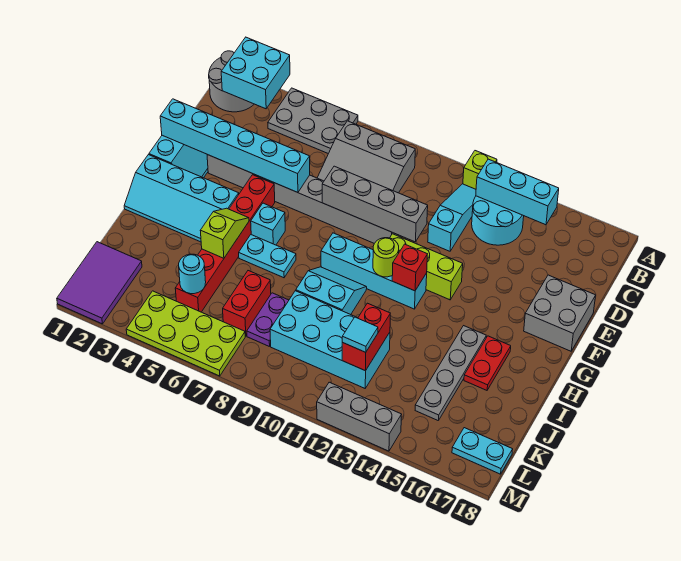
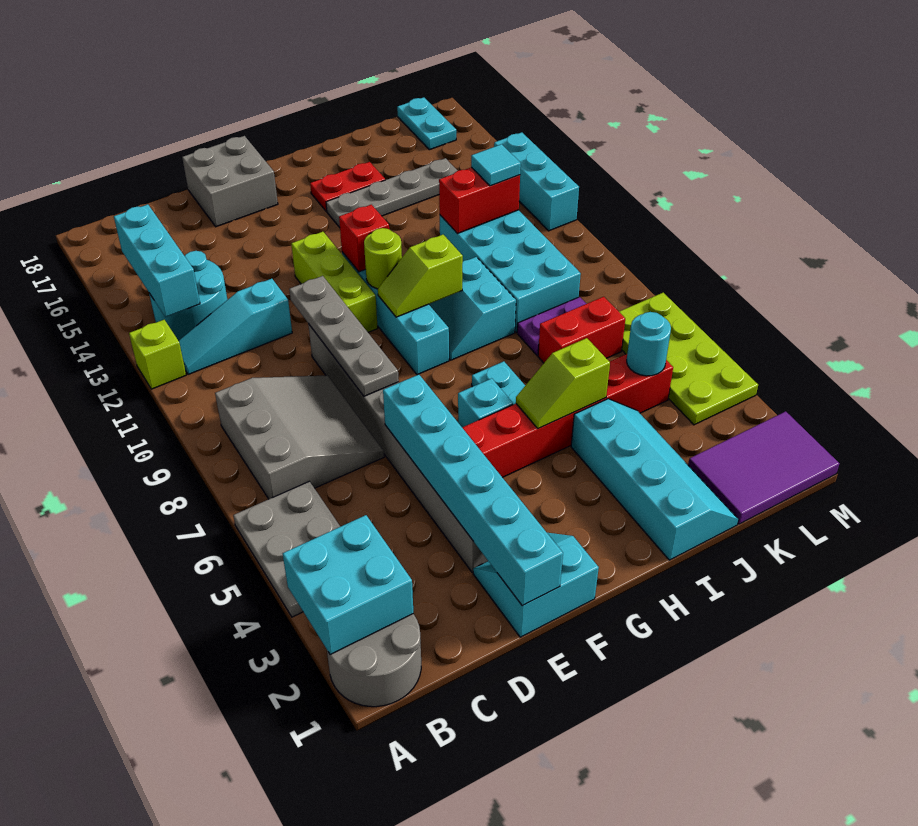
grey brick E8:E11 level 2 -> grey plate E8:E11 level 2
cyan slope G1:H4 level 1 top G -> cyan slope I1:J4 level 1 top I
none -> lime slope G10:H10 level 2 top H
grey brick M12:M14 level 1 -> cyan brick M12:M14 level 1

